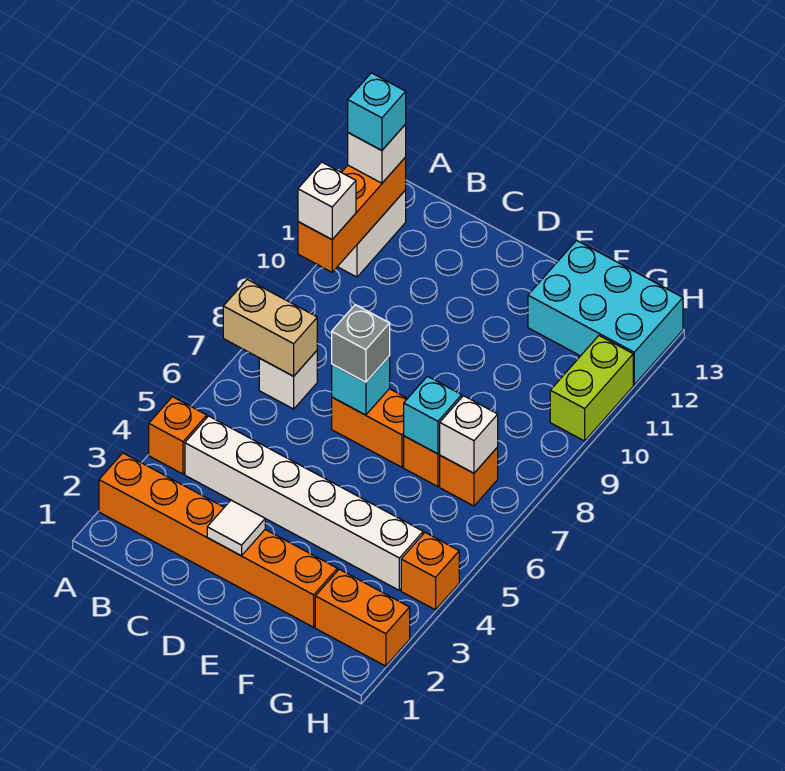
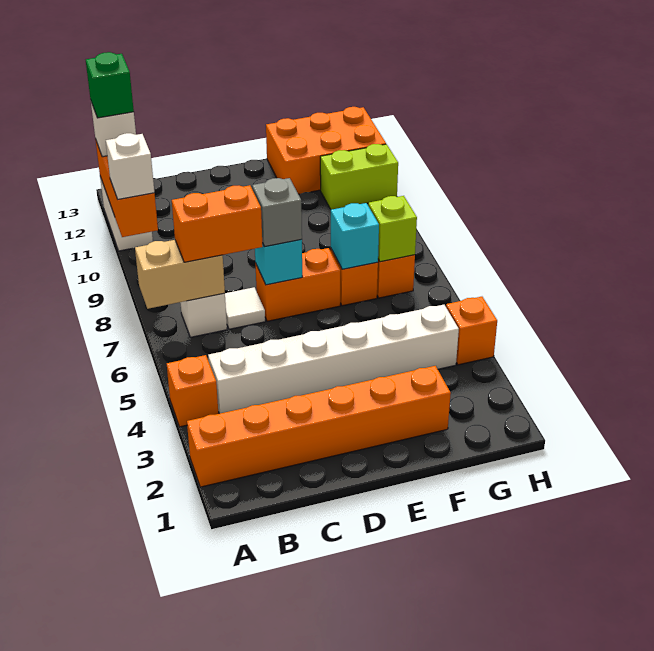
cyan brick A12 level 4 -> green brick A12 level 4
white tile D2 level 2 -> white tile C7 level 1
cyan brick F12:H13 level 1 -> orange brick F12:H13 level 1
orange brick G2:H2 level 1 -> orange brick B7:C7 level 3
white brick G7 level 2 -> lime brick G7 level 2
lime brick H10:H11 level 1 -> lime brick G11:H11 level 1

